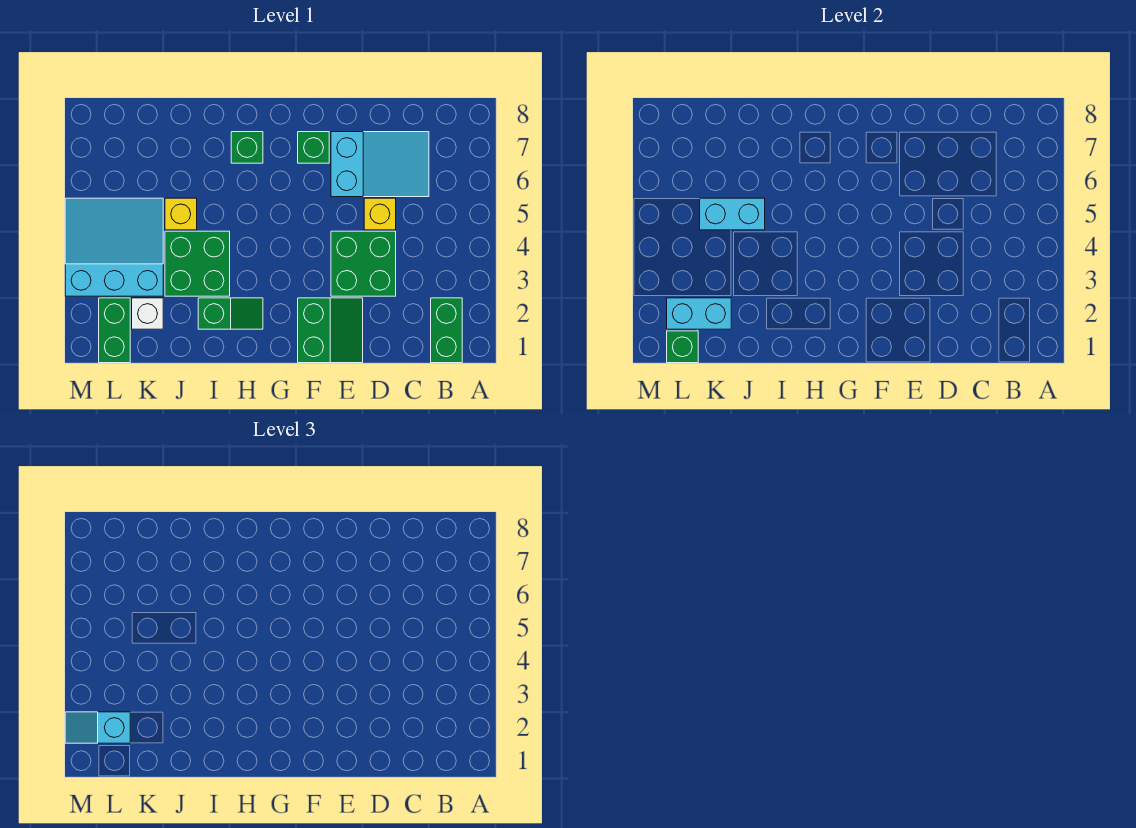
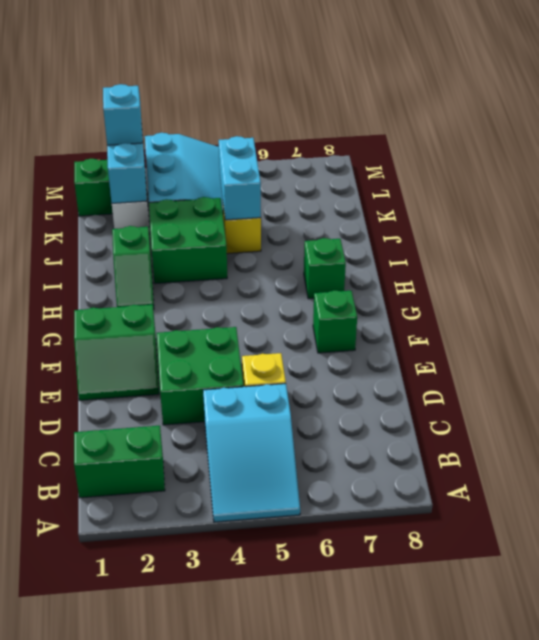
cyan slope C6:E7 level 1 top E -> cyan slope A4:C5 level 1 top C
green brick L1 level 2 -> none

